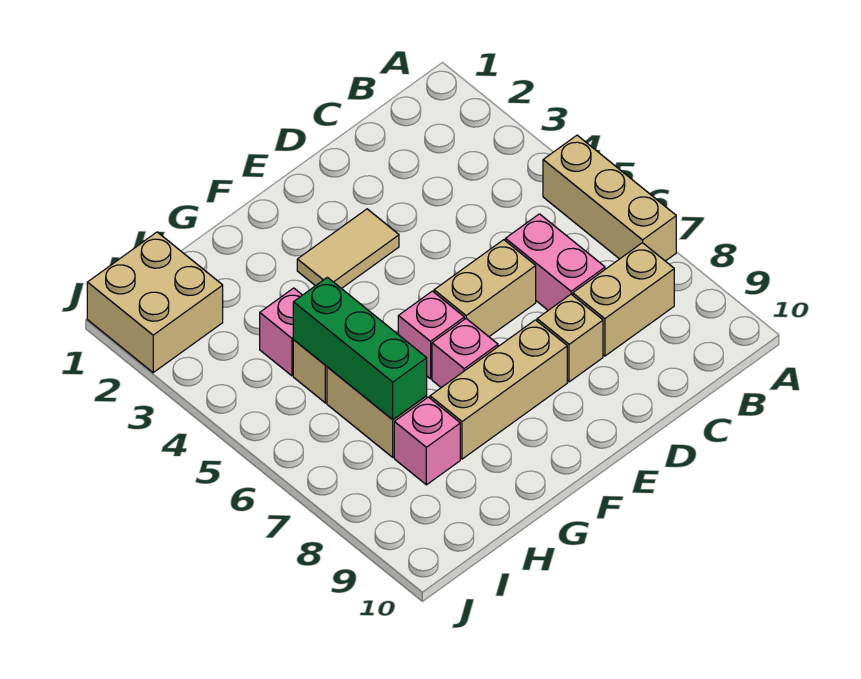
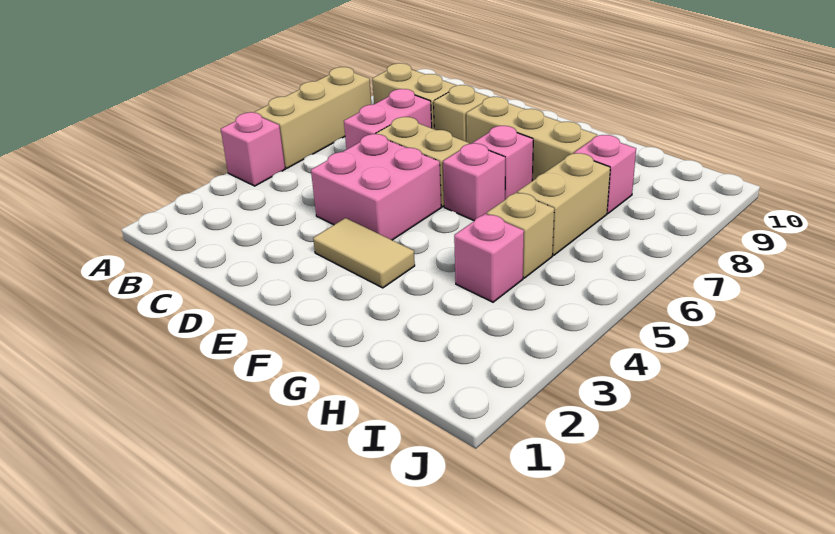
none -> pink brick A4 level 1
none -> pink brick D4:E5 level 1
green brick H5:H7 level 2 -> none
tan brick I1:J2 level 1 -> none

